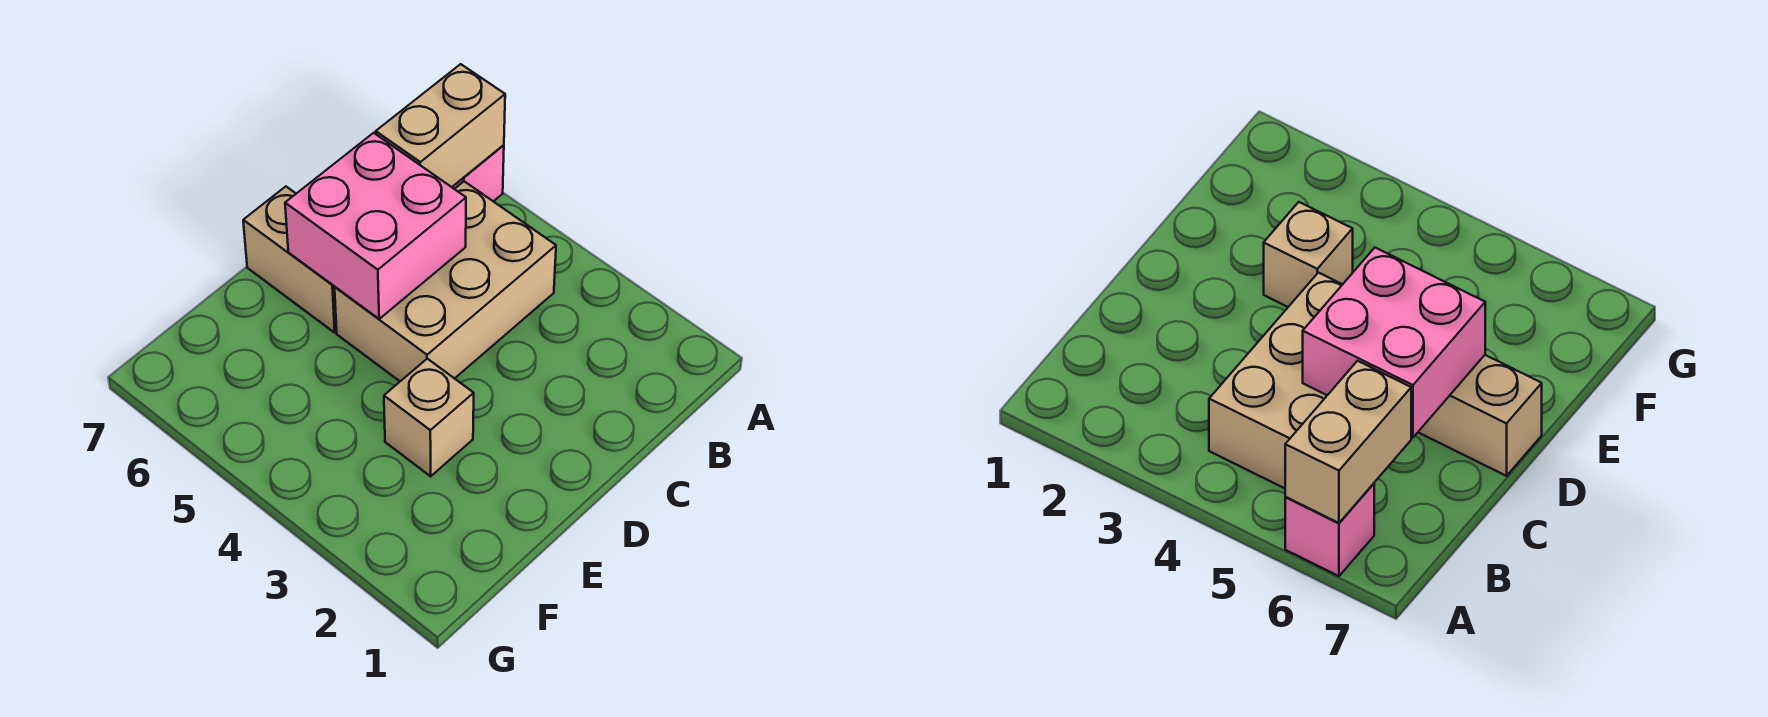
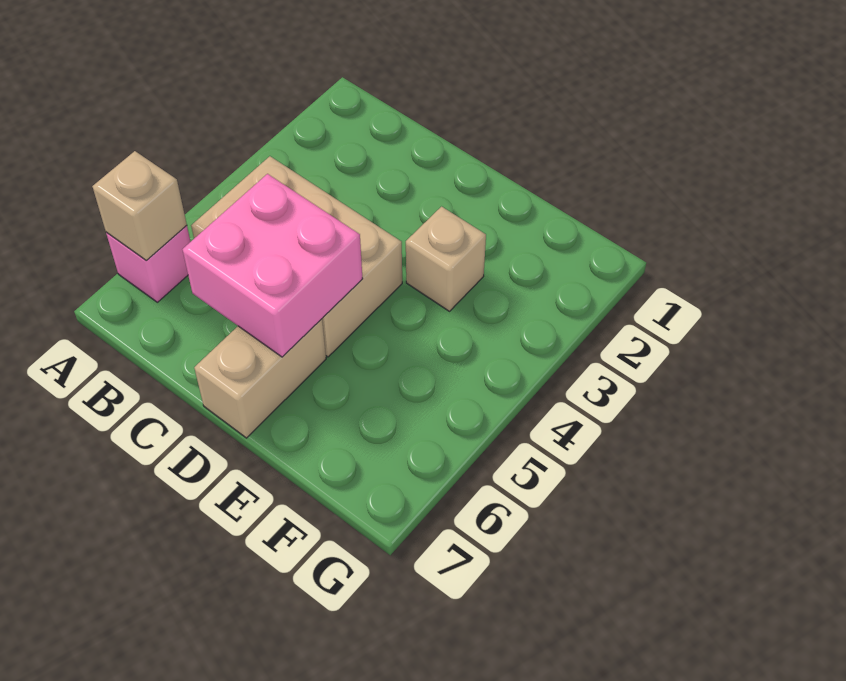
tan brick A6:B6 level 2 -> tan brick A6 level 2

